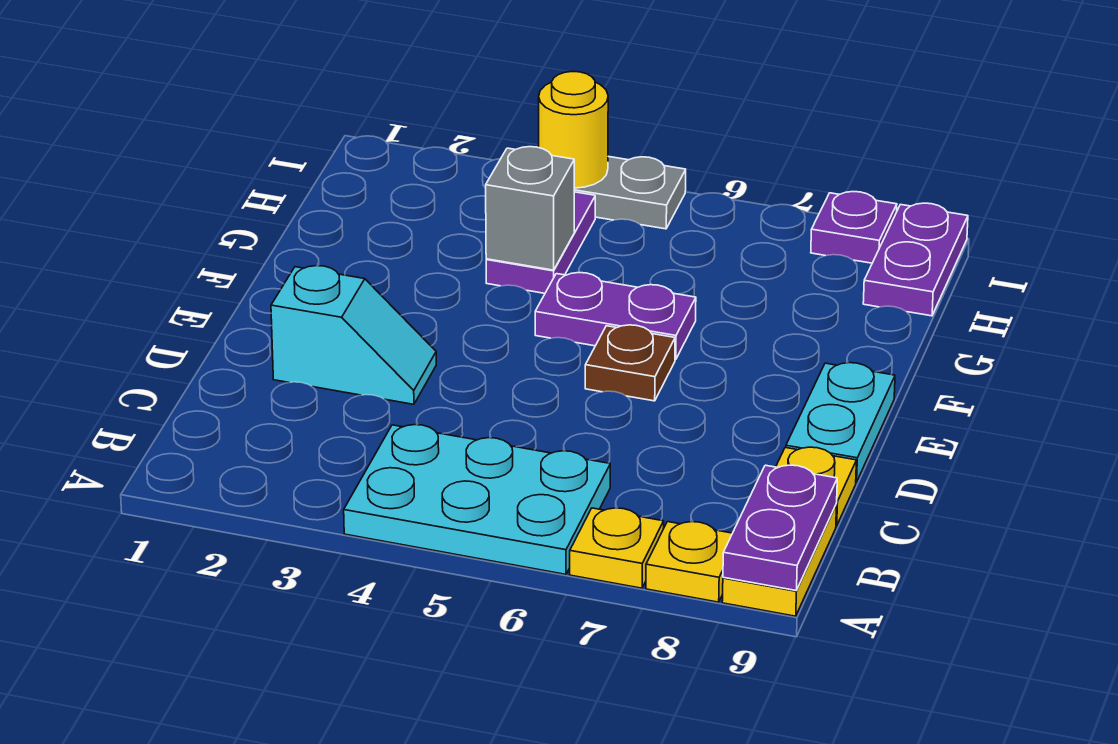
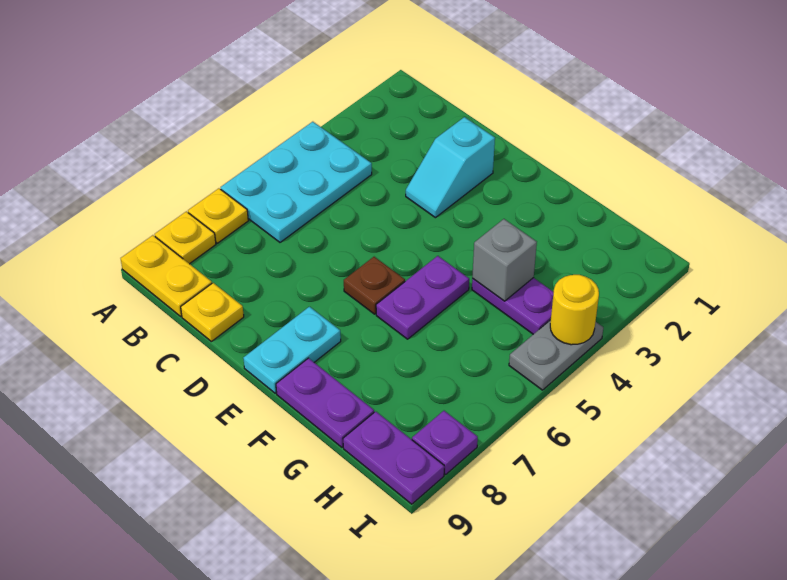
purple plate A9:B9 level 2 -> purple plate F9:G9 level 1
cyan plate D9:E9 level 1 -> cyan plate E8:E9 level 1

